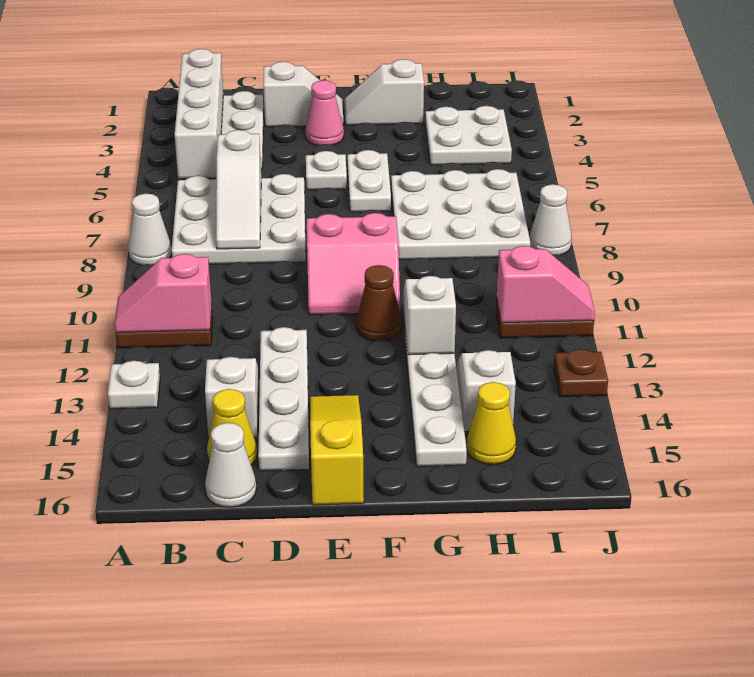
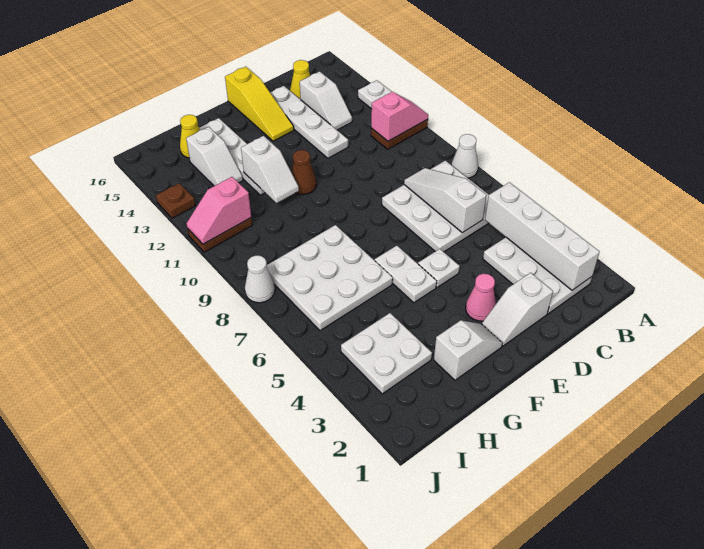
white cone C16 level 1 -> none
pink slope E9:F10 level 1 top 9 -> none

